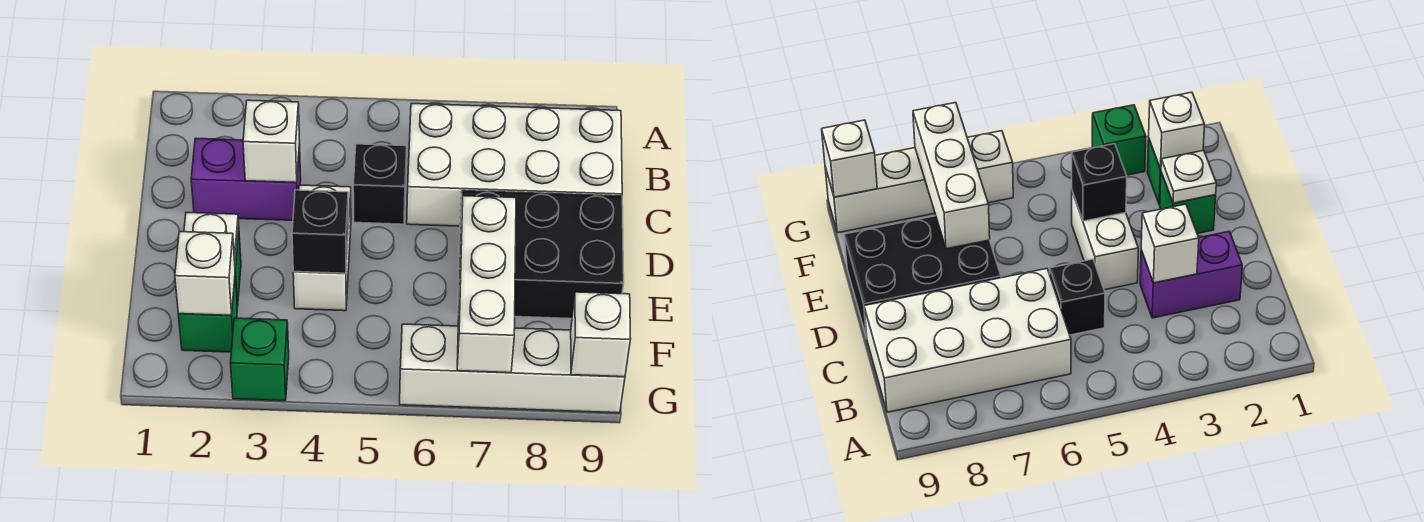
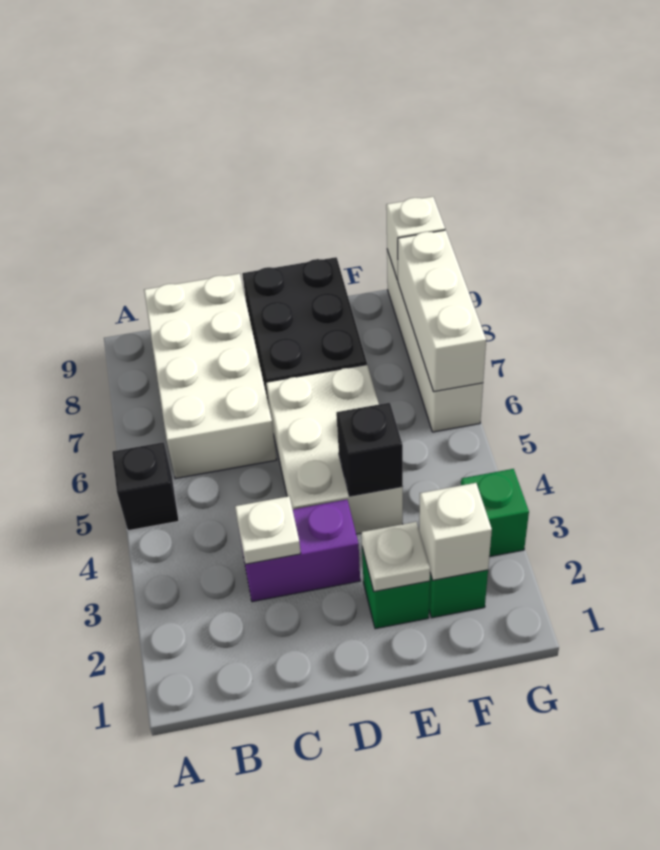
purple brick C2:C3 level 1 -> purple brick C3:D3 level 1
white brick C3 level 2 -> white plate C3 level 2
black brick C5 level 1 -> black brick A5 level 1
white brick D4:E4 level 1 -> white brick D4:E6 level 1
white brick E7:G7 level 2 -> white brick G6:G8 level 2

